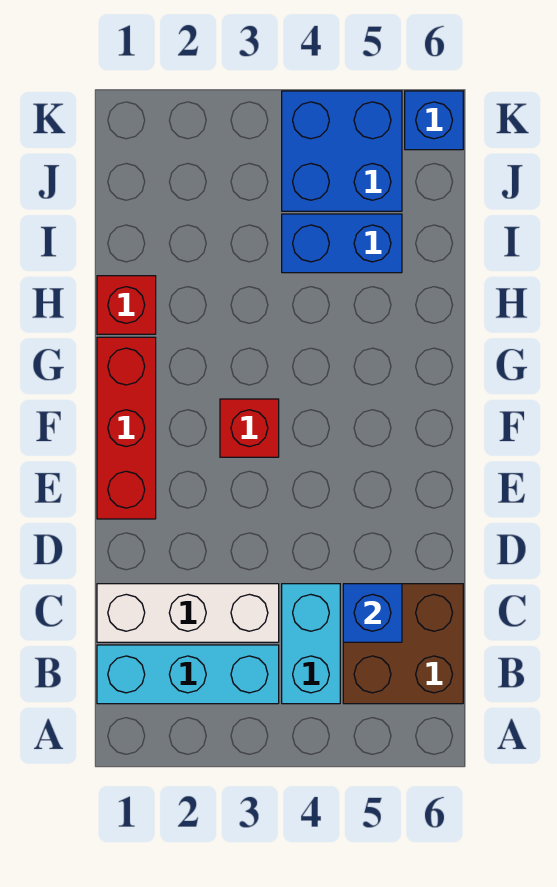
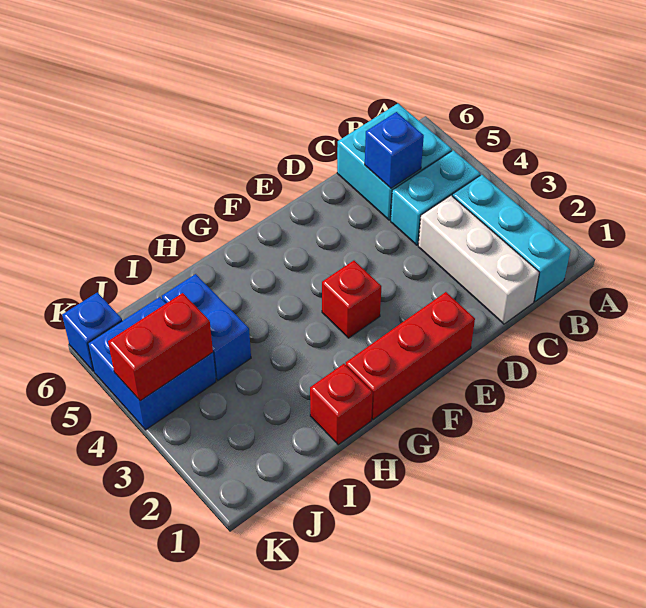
brown brick B5:C6 level 1 -> cyan brick B5:C6 level 1
none -> red brick J4:K4 level 2

